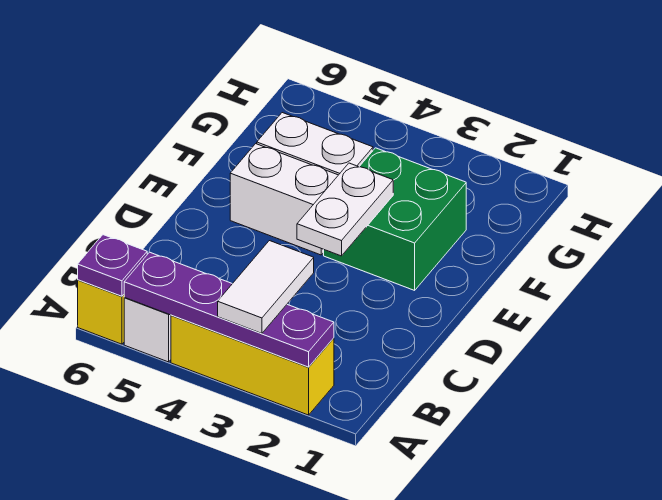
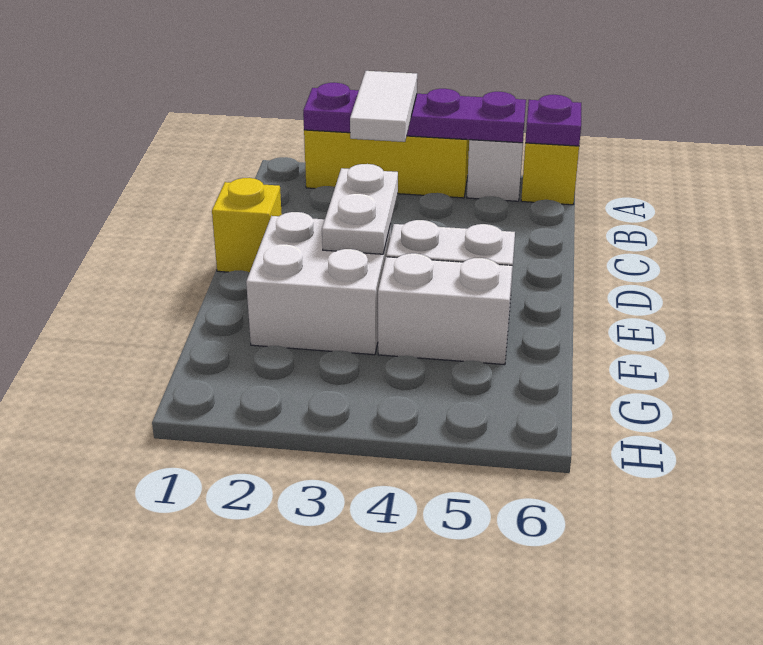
none -> yellow brick D1 level 1
green brick E2:F3 level 1 -> white brick E2:F3 level 1

